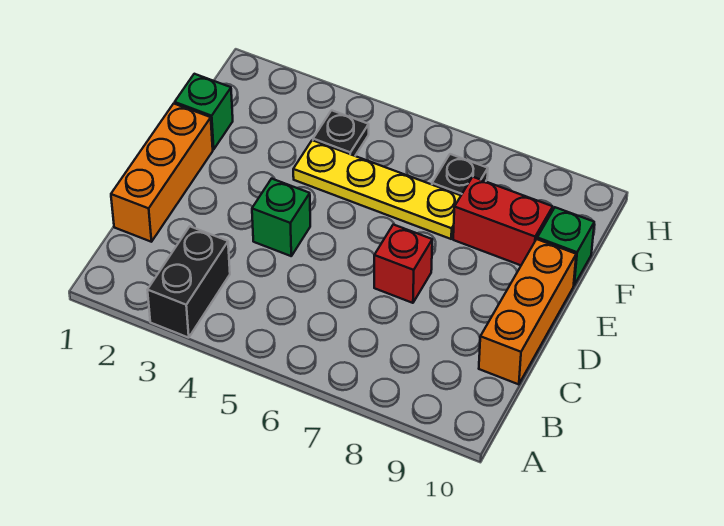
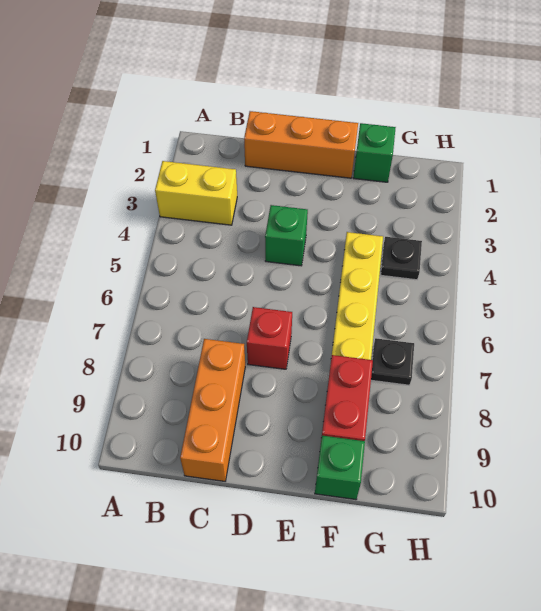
black brick A3:B3 level 1 -> yellow brick A3:B3 level 1
orange brick C10:E10 level 1 -> orange brick C8:C10 level 1

